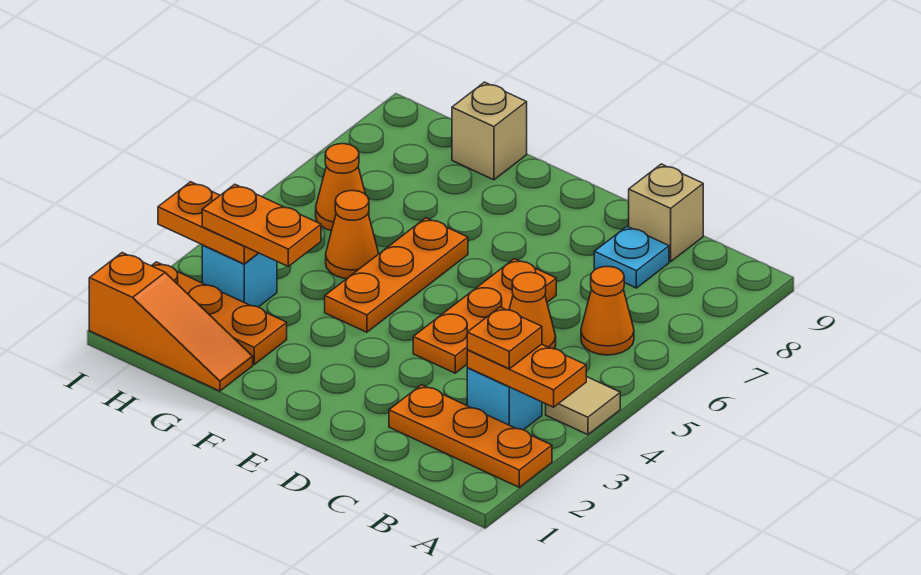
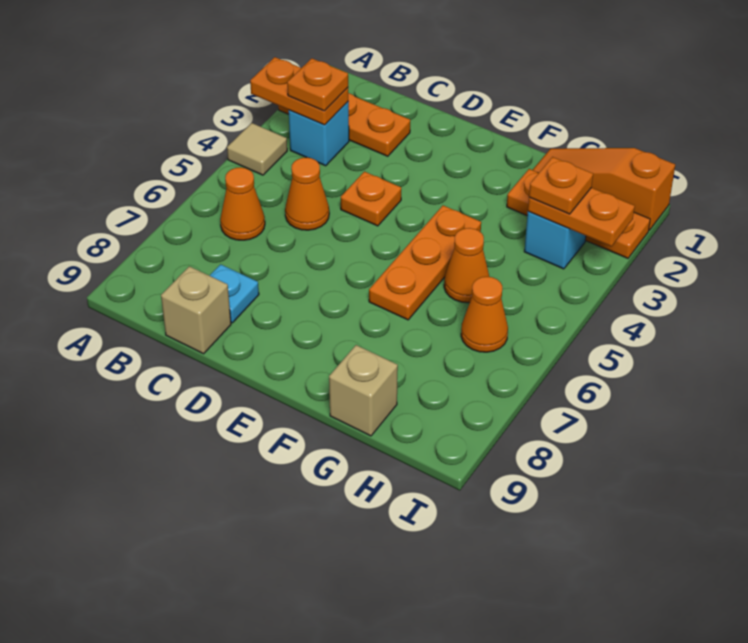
orange plate D4:D6 level 1 -> orange plate D4 level 1
orange plate G3:H3 level 3 -> orange plate H3 level 3

